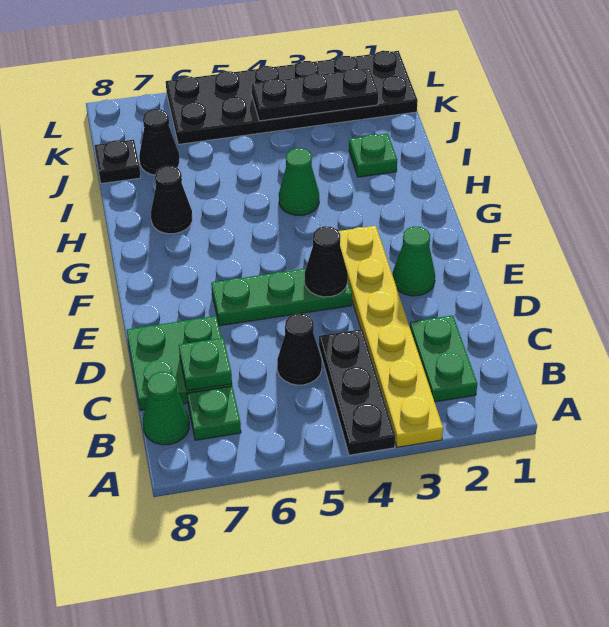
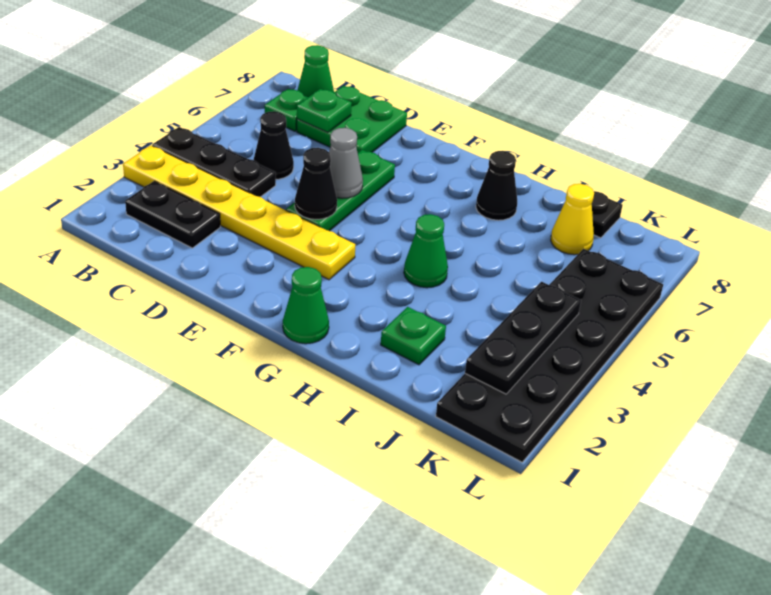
green plate B2:C2 level 1 -> black plate B2:C2 level 1
green cone E2 level 1 -> green cone G1 level 1
none -> grey cone E5 level 2
black cone J7 level 1 -> yellow cone J7 level 1

